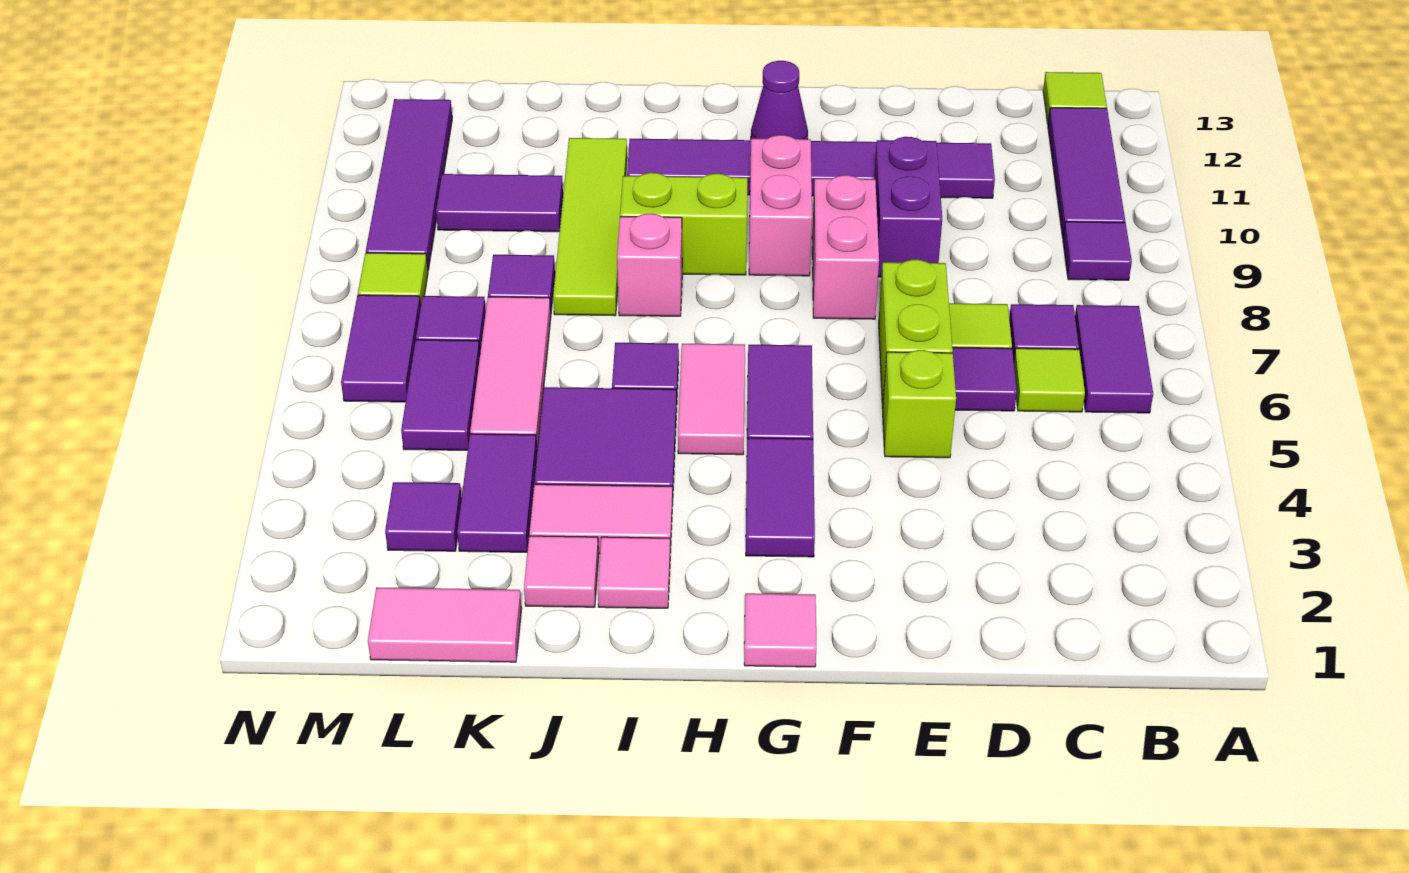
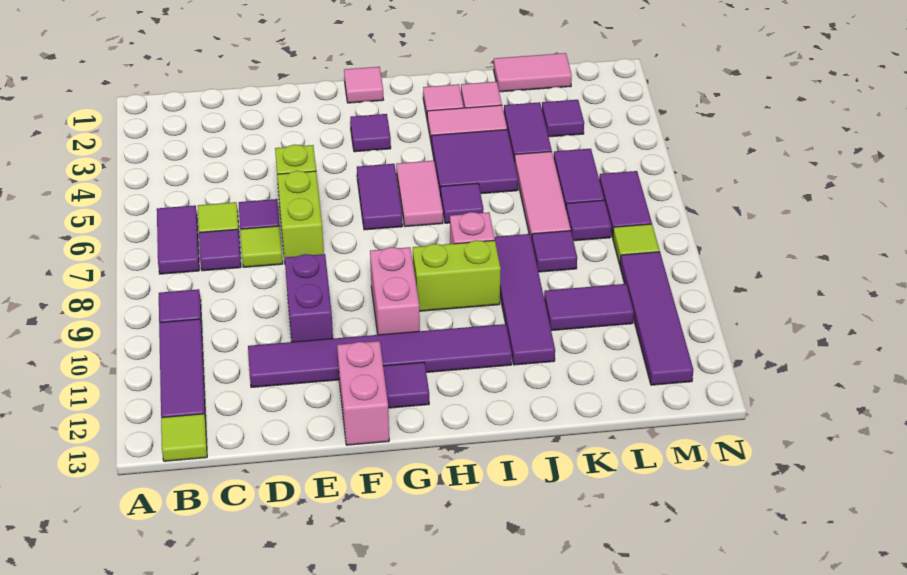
pink brick F8:F9 level 1 -> pink brick F12:F13 level 1
purple tile G3:G4 level 1 -> purple tile G3 level 1
purple cone G12 level 1 -> purple tile G12 level 1
lime tile J8:J11 level 1 -> purple tile J8:J11 level 1

